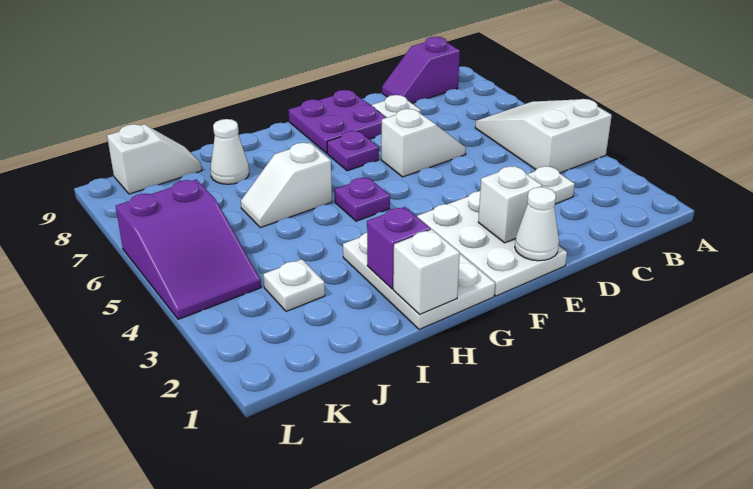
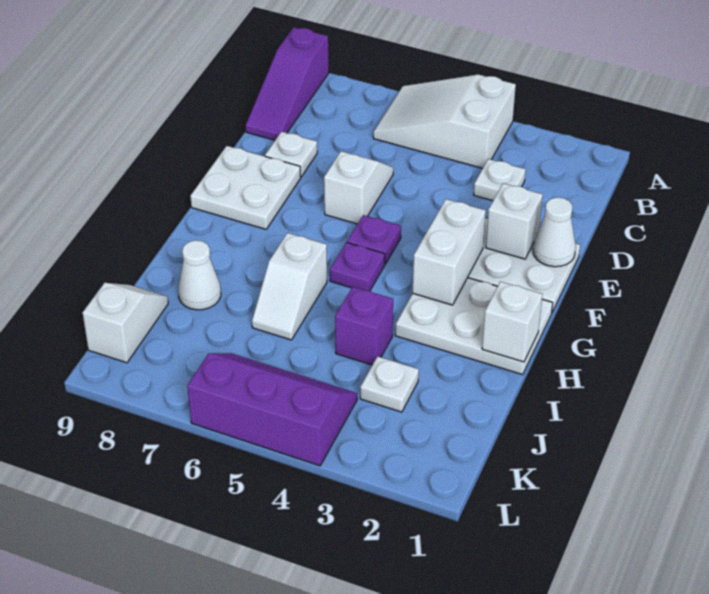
purple slope B9:C9 level 1 top B -> purple slope A9:C9 level 1 top A
purple plate E8:F9 level 1 -> white plate E8:F9 level 1
none -> white brick F3:G3 level 2
purple plate F7 level 1 -> purple plate F5 level 1
purple brick H2 level 2 -> purple brick I4 level 1
purple slope K4:L6 level 1 top 6 -> purple slope K4:L6 level 1 top L

